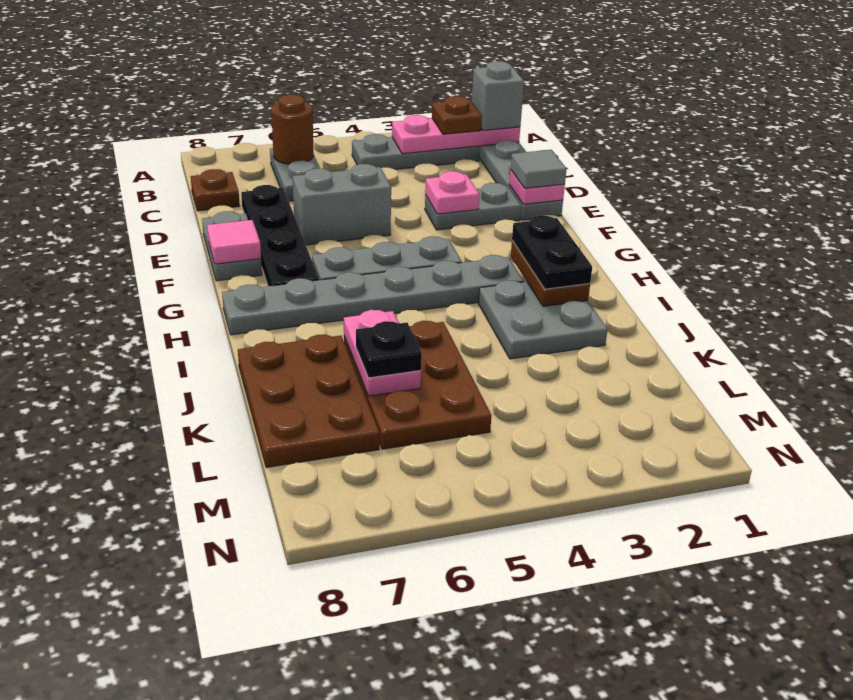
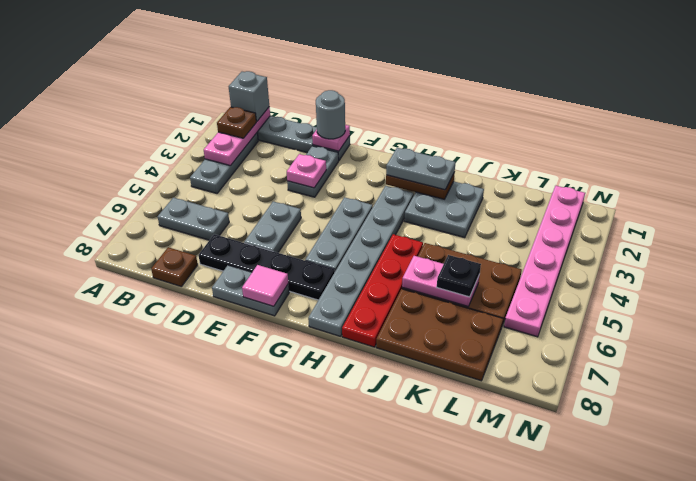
brown round brick B6 level 2 -> none
grey tile E1 level 3 -> grey round brick E1 level 3
grey brick E5:E6 level 1 -> grey plate E5:E6 level 1
black plate H2:I2 level 3 -> grey plate H2:I2 level 3
none -> red plate I5:I8 level 1
none -> pink plate M1:M6 level 1

